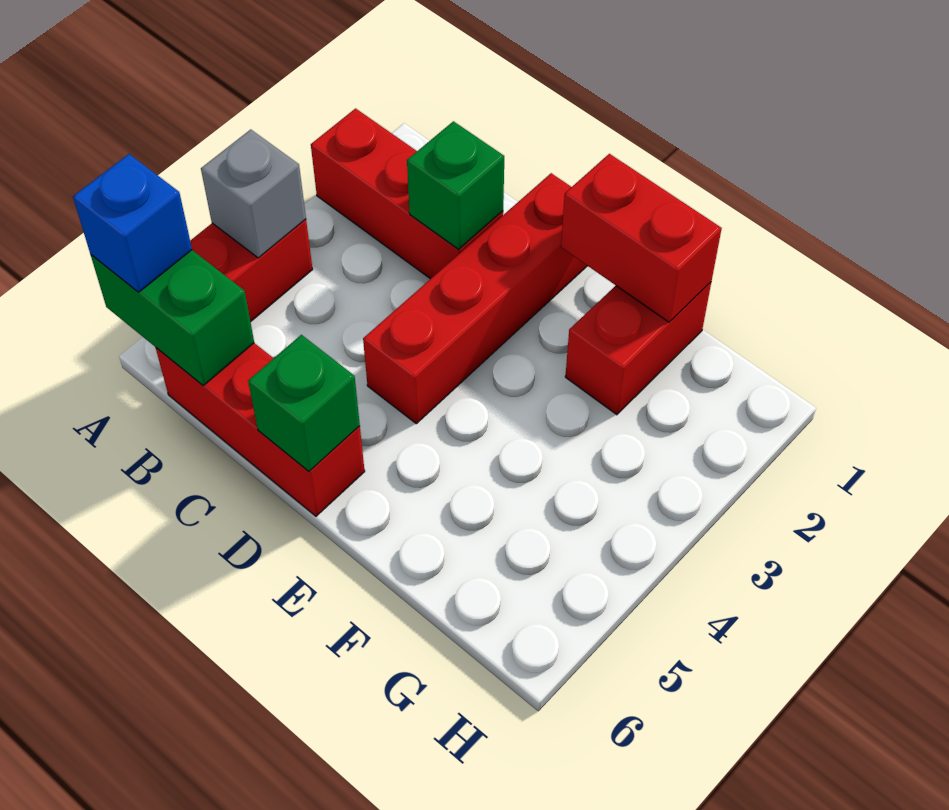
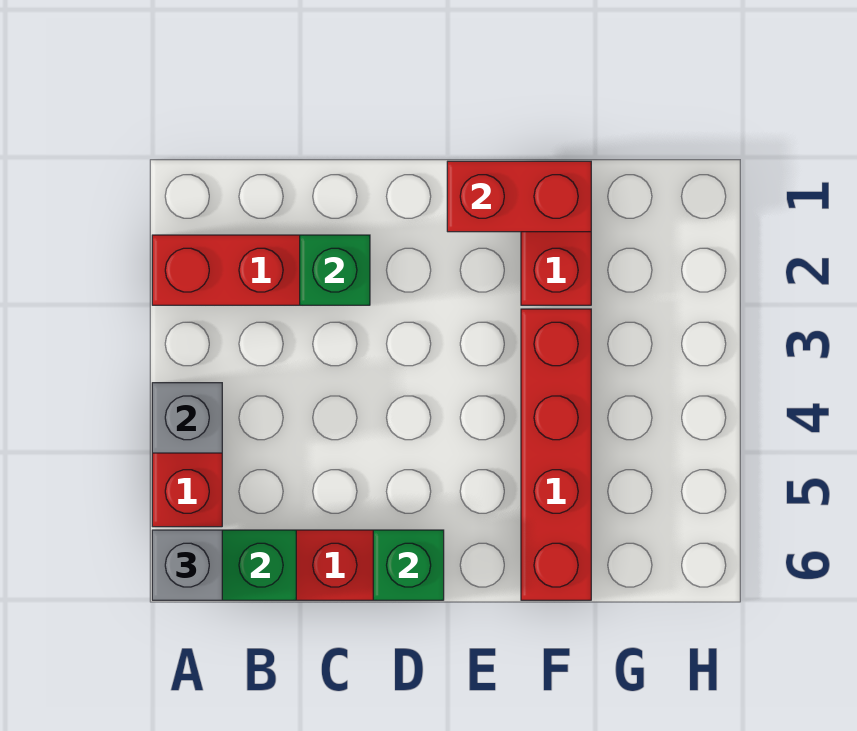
blue brick A6 level 3 -> grey brick A6 level 3
red brick D1:D4 level 1 -> red brick F3:F6 level 1

